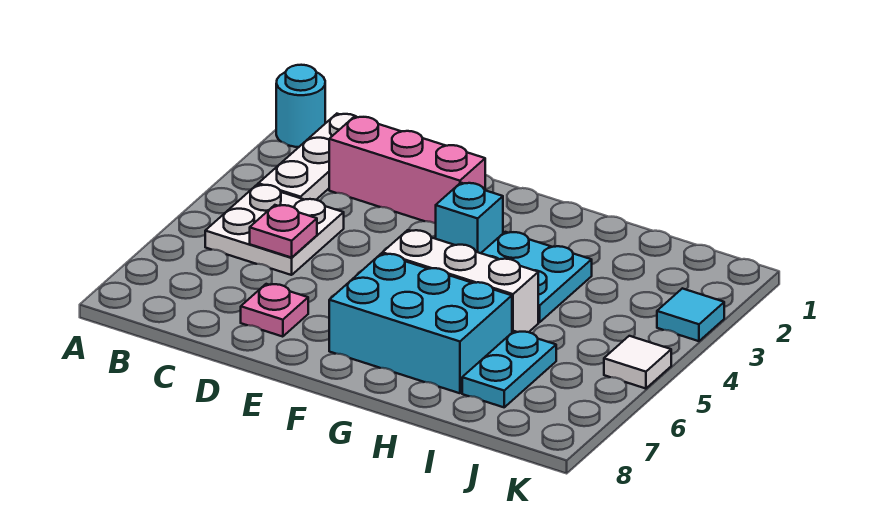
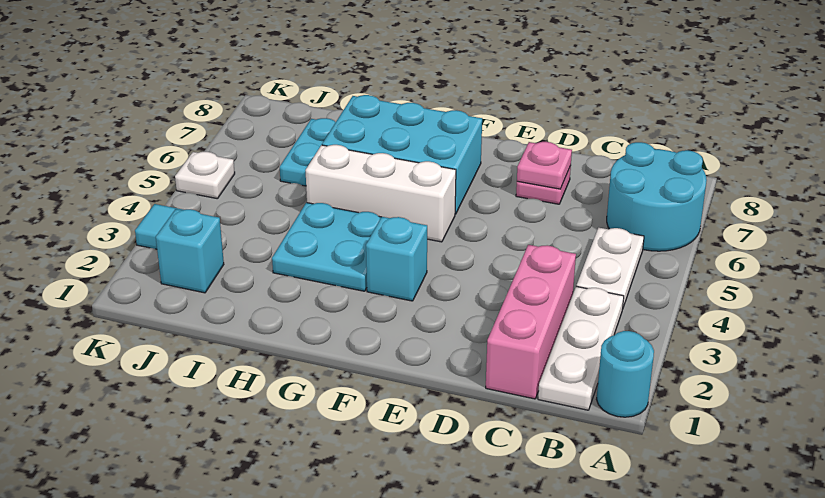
none -> cyan round brick A6:B7 level 1
white plate B4:C5 level 1 -> white plate B4:B5 level 1
pink brick C2:E2 level 1 -> pink brick C1:C3 level 1
pink plate C5 level 2 -> pink plate D7 level 2
none -> cyan brick J2 level 1
white tile K5 level 1 -> white plate K5 level 1

